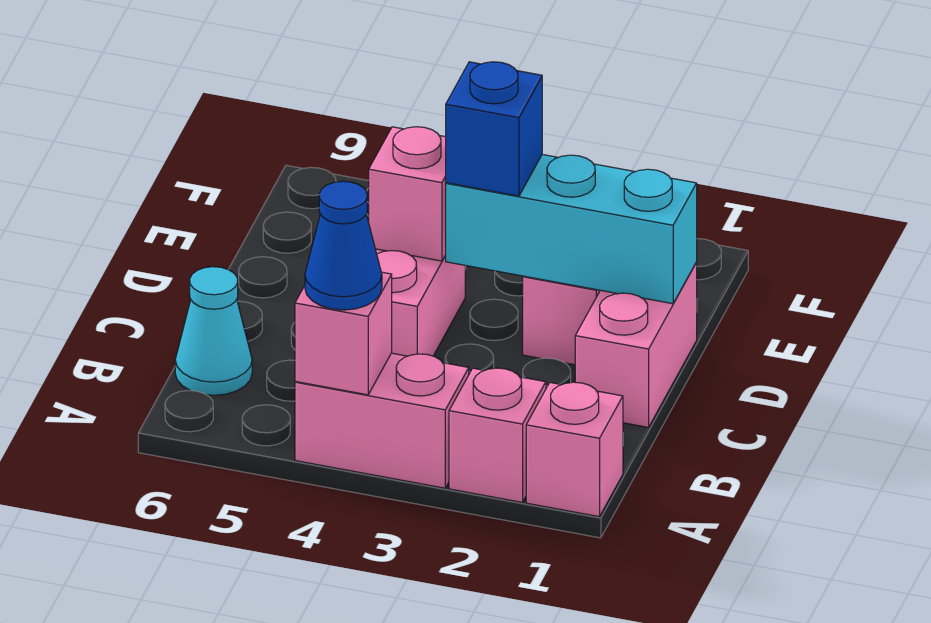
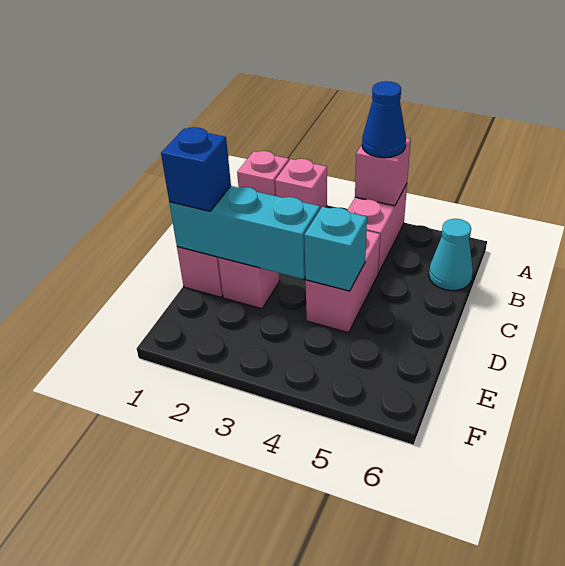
pink brick A3:A4 level 1 -> pink brick A4:B4 level 1
blue brick D3 level 3 -> blue brick D1 level 3
pink brick D4 level 2 -> cyan brick D4 level 2

